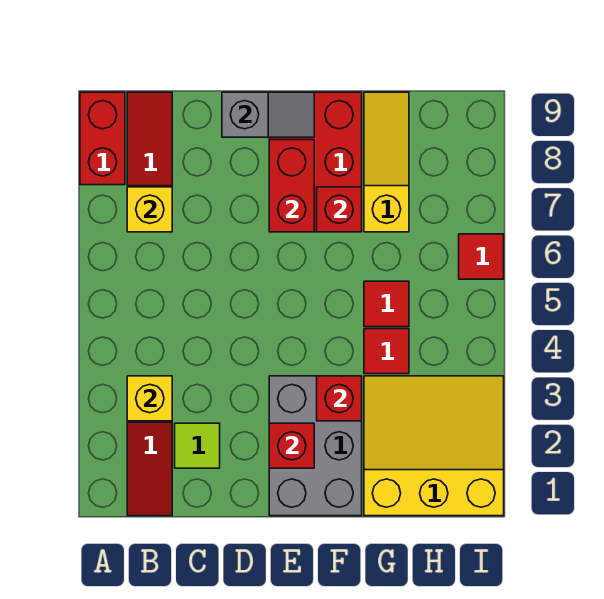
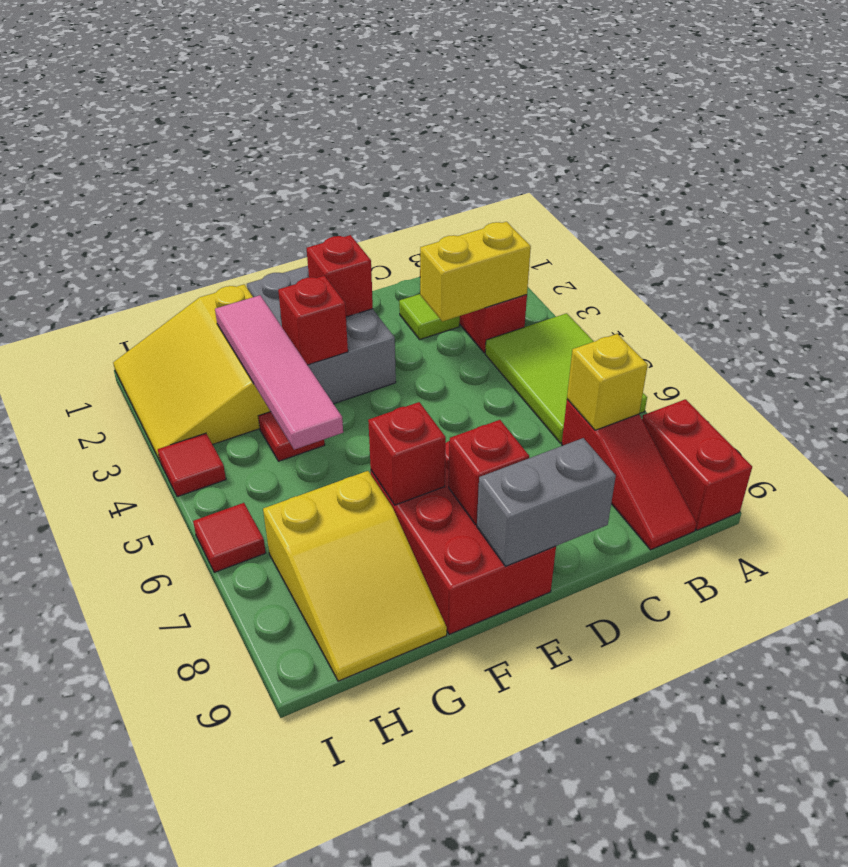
none -> lime tile A4:B6 level 1
yellow brick B3 level 2 -> yellow brick B3:C3 level 2
grey slope D9:E9 level 2 top D -> grey brick D9:E9 level 2
red brick E7:E8 level 2 -> red brick E8 level 2
yellow slope G1:I3 level 1 top 1 -> yellow slope G1:I3 level 1 top G
none -> pink tile G2:G5 level 2
red tile G5 level 1 -> red tile I4 level 1
yellow slope G7:G9 level 1 top 7 -> yellow slope G7:H9 level 1 top 7

